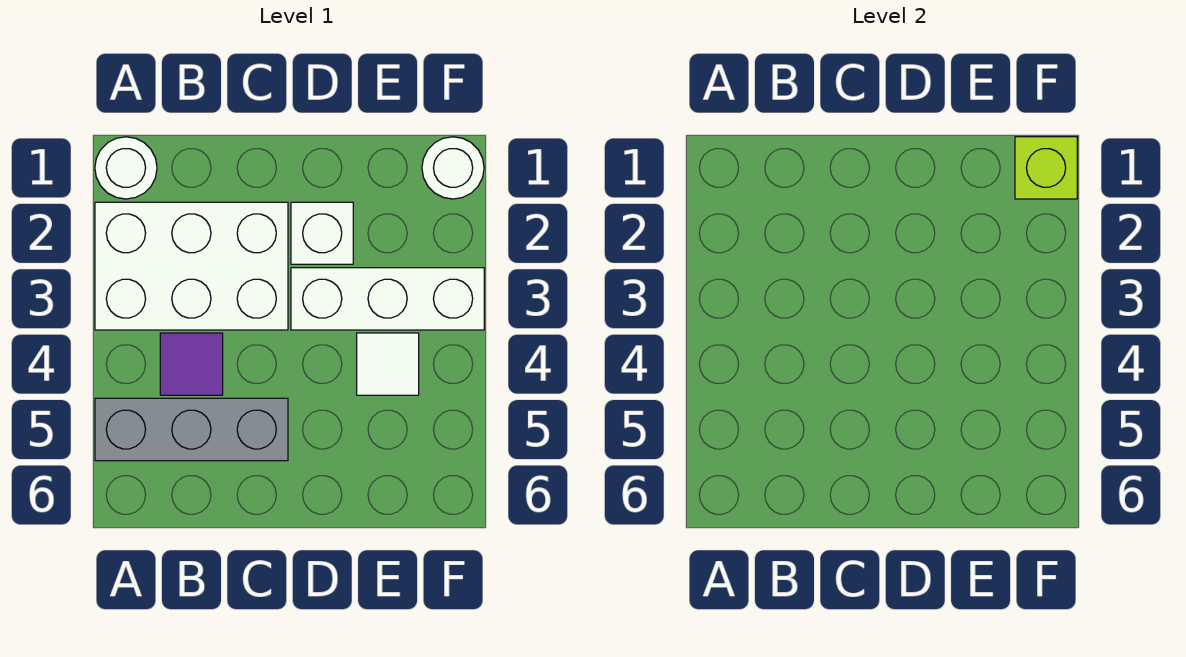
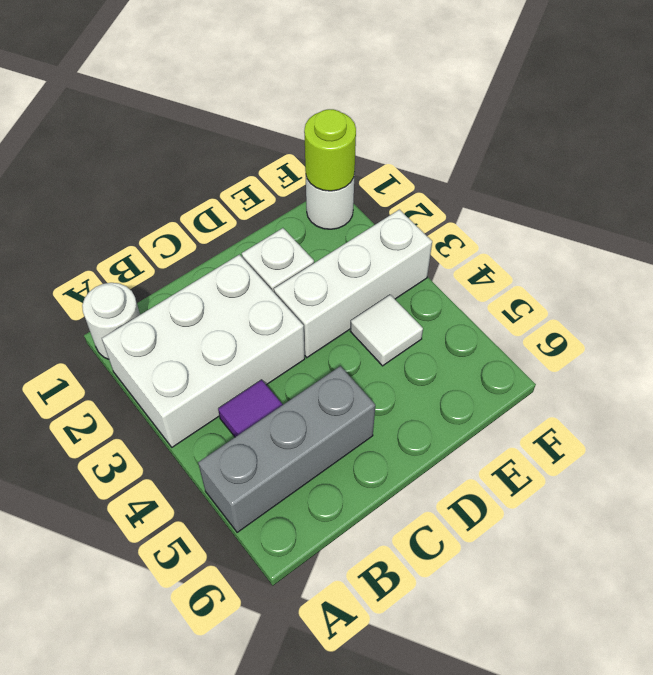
lime brick F1 level 2 -> lime round brick F1 level 2

